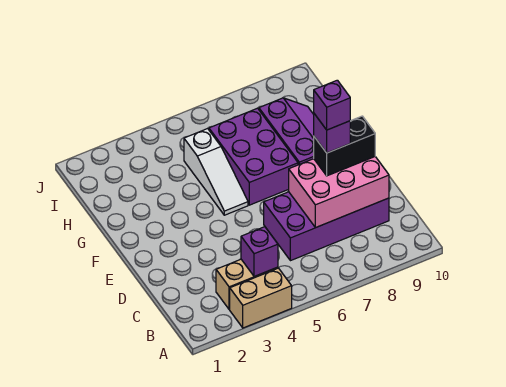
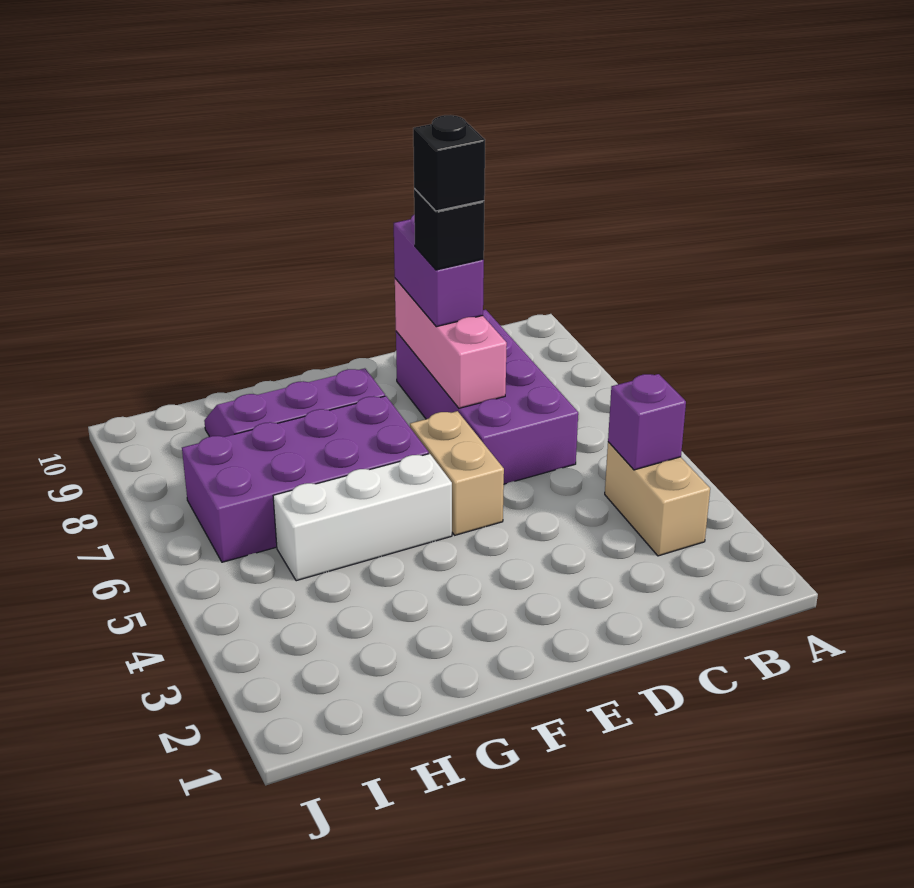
tan brick A3:A4 level 1 -> tan brick E5:E6 level 1
pink brick C7:D9 level 2 -> pink brick D7:D9 level 2
black brick D8:D9 level 3 -> purple brick D8:D9 level 3
purple brick D8 level 4 -> black brick D8 level 4
purple brick D8 level 5 -> black brick D8 level 5
white slope F5:H5 level 1 top H -> white brick F5:H5 level 1
purple brick F6:H7 level 1 -> purple brick F6:I7 level 1

